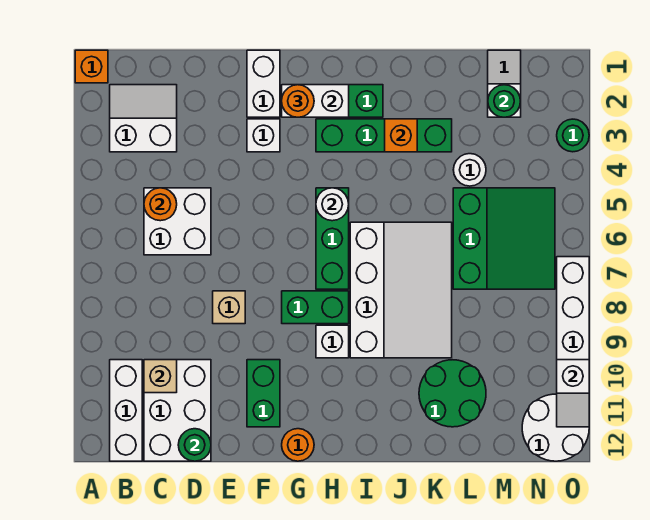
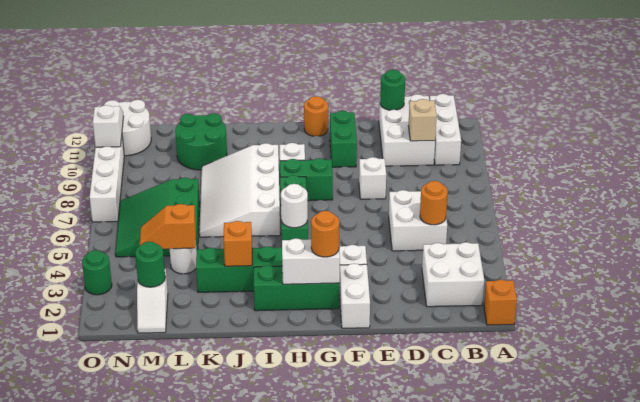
white slope B2:C3 level 1 top 3 -> white brick B2:C3 level 1
tan brick E8 level 1 -> white brick E8 level 1
none -> orange slope L4:M4 level 2 top L

